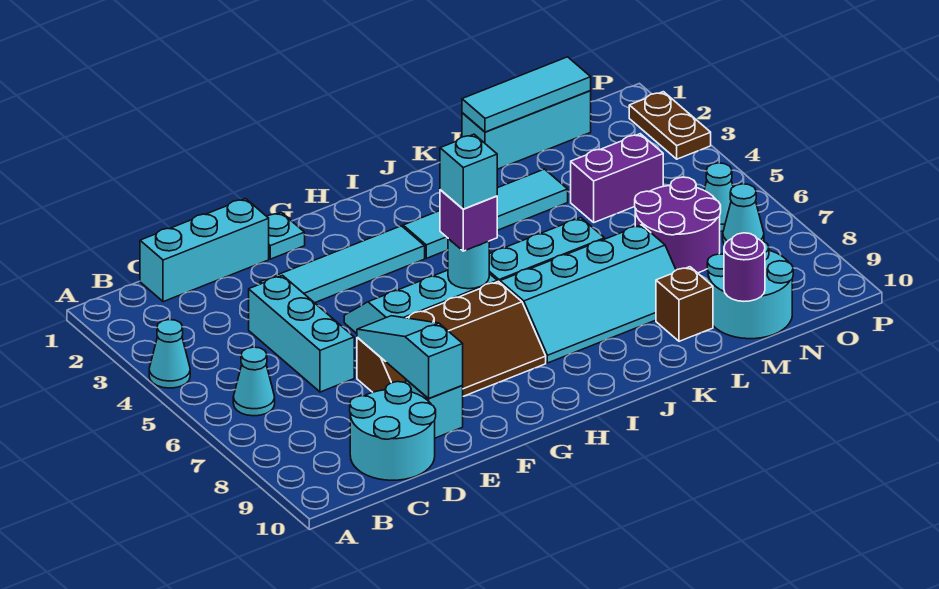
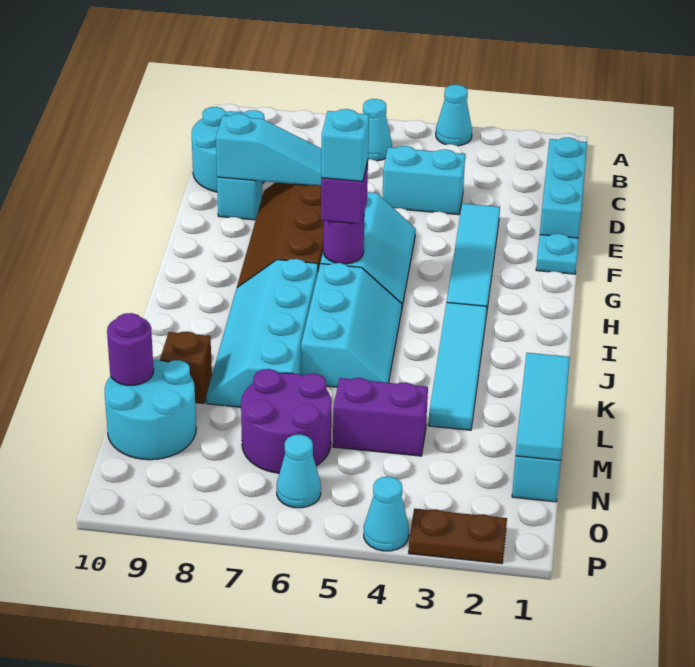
cyan brick D4:D6 level 1 -> cyan brick D4:D5 level 1
cyan round brick H6 level 2 -> purple round brick H6 level 2
purple brick M4:N4 level 1 -> purple brick M4:M5 level 1
cyan cone O7 level 1 -> cyan cone P4 level 1

